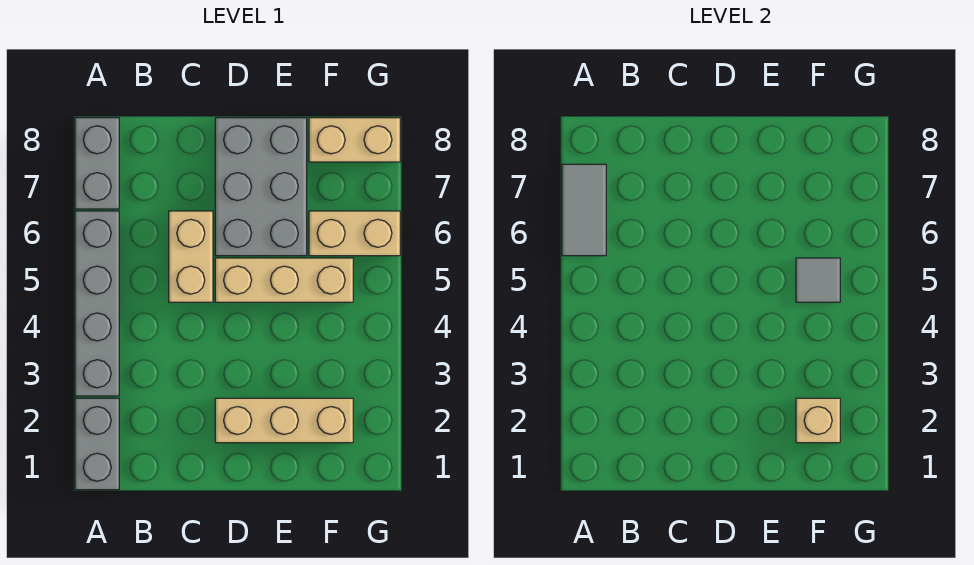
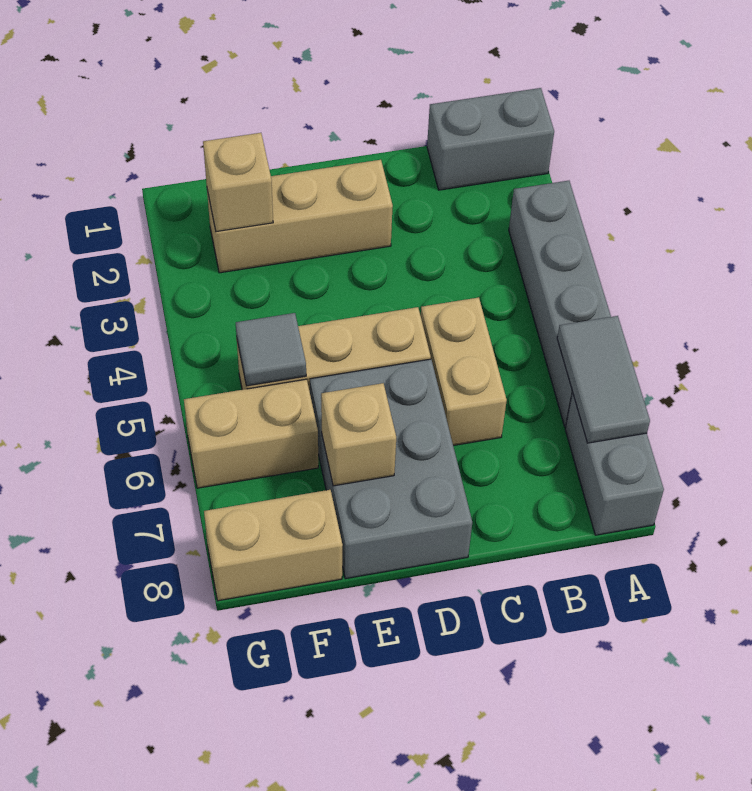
grey brick A1:A2 level 1 -> grey brick A1:B1 level 1
none -> tan brick E7 level 2

